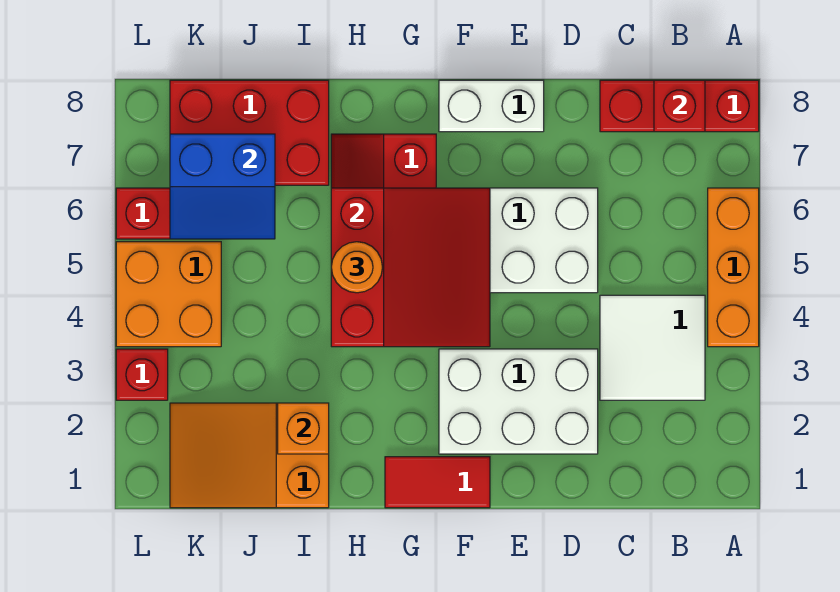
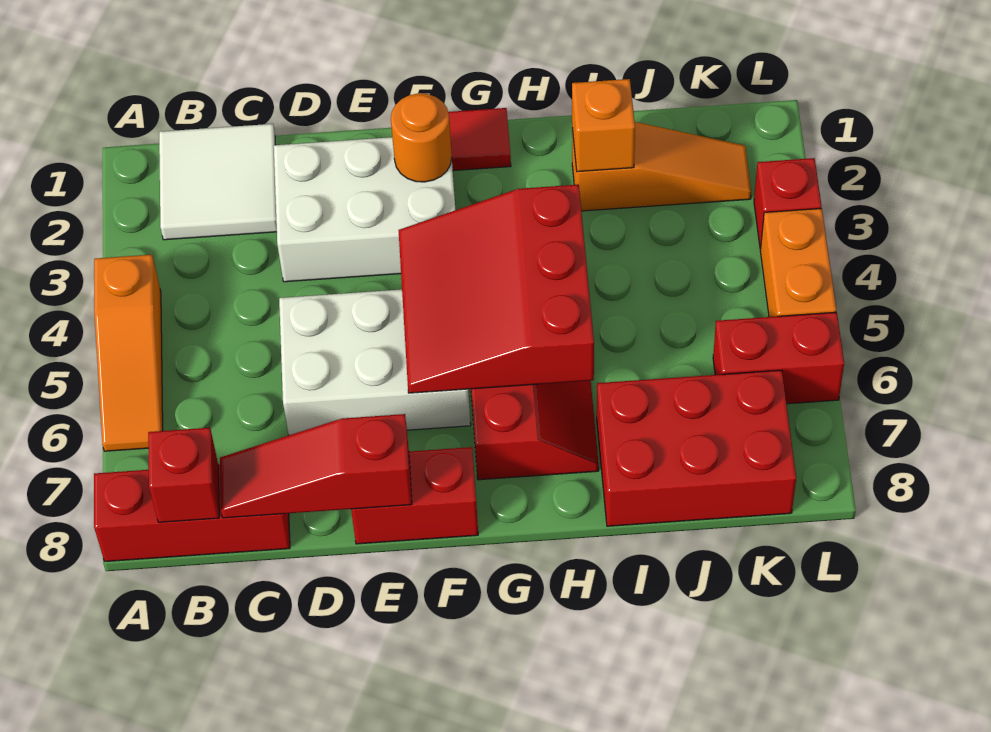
orange brick A4:A6 level 1 -> orange slope A4:A6 level 1 top 4
white tile B3:C4 level 1 -> white tile B1:C2 level 1
none -> red slope C8:E8 level 2 top E
white brick E8:F8 level 1 -> red brick E8:F8 level 1
orange round brick H5 level 3 -> orange round brick F2 level 2
orange slope I1:K2 level 1 top I -> orange slope I2:K2 level 1 top I
blue slope J6:K7 level 2 top 7 -> none
orange brick K4:L5 level 1 -> orange brick L4:L5 level 1

